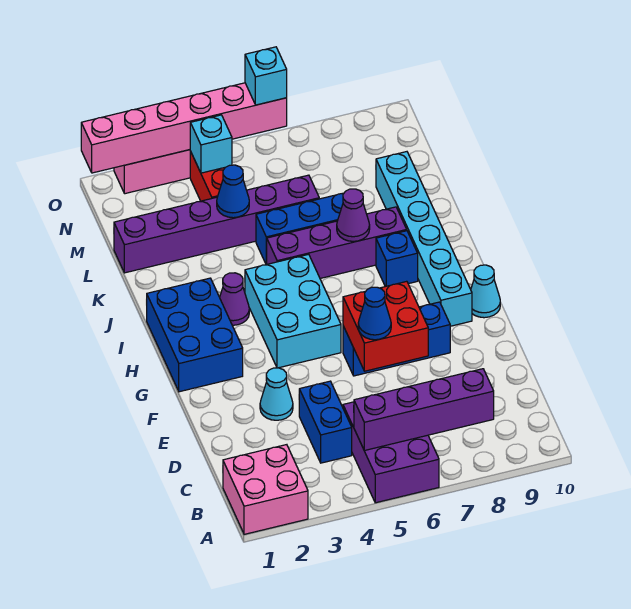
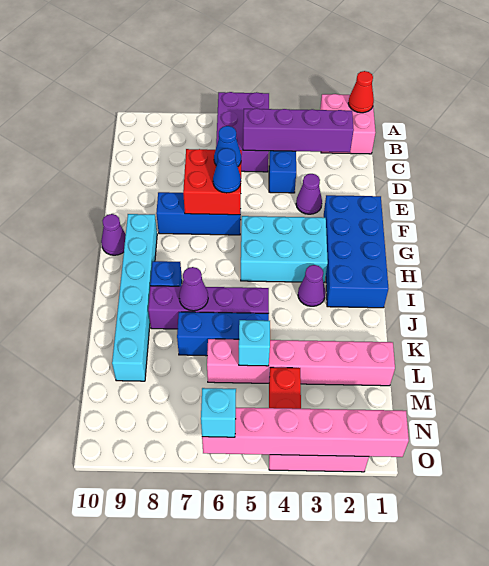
none -> red cone A1 level 2
purple brick B5:B8 level 2 -> purple brick C2:C5 level 2
cyan cone E3 level 1 -> purple cone E3 level 1
blue brick G1:I2 level 1 -> blue brick F1:I2 level 1
cyan brick G4:I5 level 1 -> cyan brick G3:H5 level 1
cyan cone G10 level 1 -> purple cone G10 level 1
purple brick L1:L6 level 1 -> pink brick L1:L6 level 1
blue cone L4 level 2 -> blue cone F6 level 3
cyan brick N4 level 2 -> cyan brick L5 level 2

